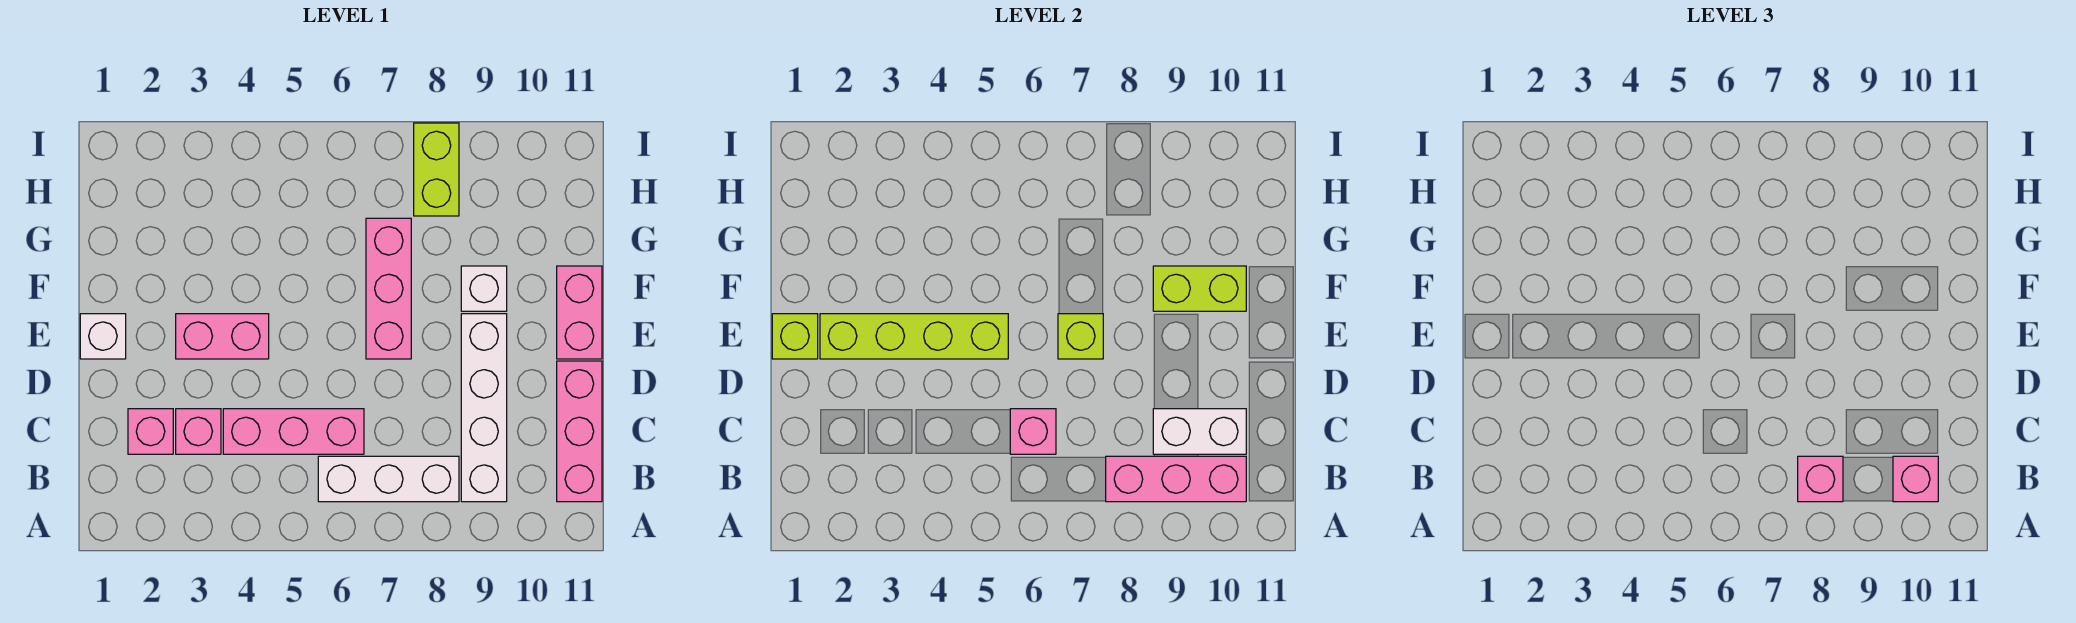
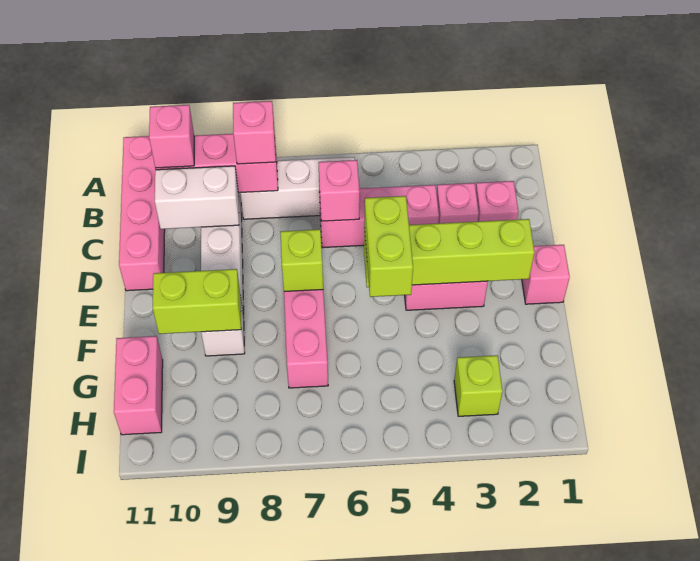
pink brick B11:D11 level 1 -> pink brick A11:D11 level 1
white brick E1 level 1 -> pink brick E1 level 1
lime brick E1 level 2 -> lime brick H3 level 1
pink brick E11:F11 level 1 -> pink brick G11:H11 level 1
lime brick H8:I8 level 1 -> lime brick E5:F5 level 3

